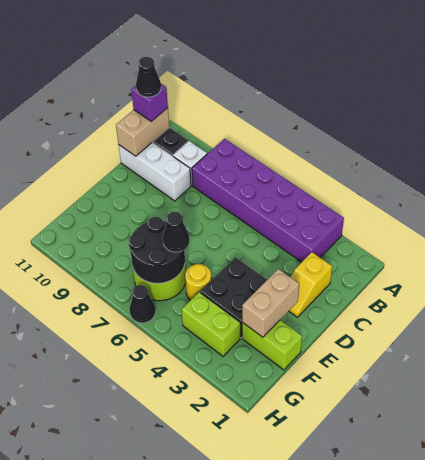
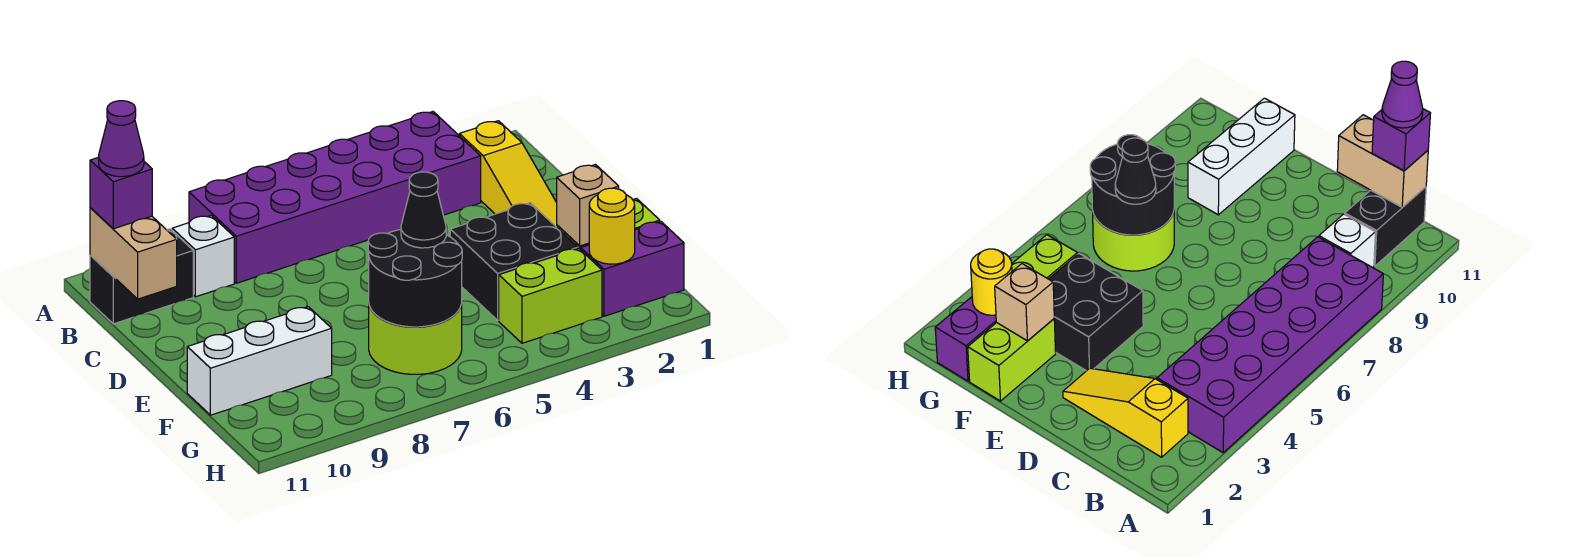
black cone B11 level 4 -> purple cone B11 level 4
yellow slope C2:D2 level 1 top C -> yellow slope B2:D2 level 1 top B
white brick C9:C11 level 1 -> white brick F9:F11 level 1
tan brick E2:F2 level 2 -> tan brick F2 level 2
yellow round brick F5 level 1 -> yellow round brick G2 level 2
none -> purple brick G1:G2 level 1
black cone H6 level 1 -> none

